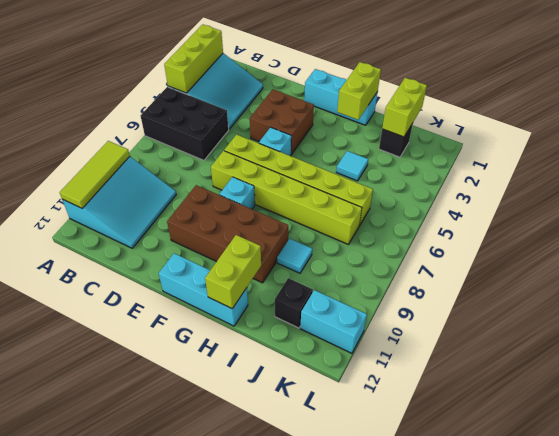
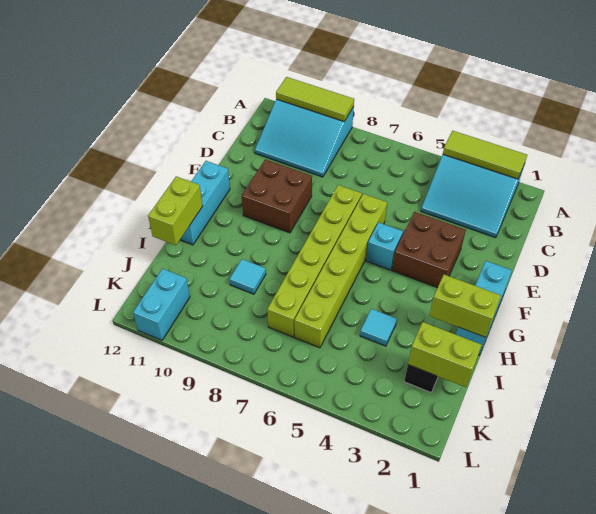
lime brick A2:A4 level 2 -> lime tile A2:A4 level 2
black brick A5:C6 level 1 -> none
brown brick E9:H10 level 1 -> brown brick E9:F10 level 1
cyan brick F8 level 1 -> none
lime brick H11:H12 level 2 -> lime brick H12:I12 level 2
black brick J11 level 1 -> none

